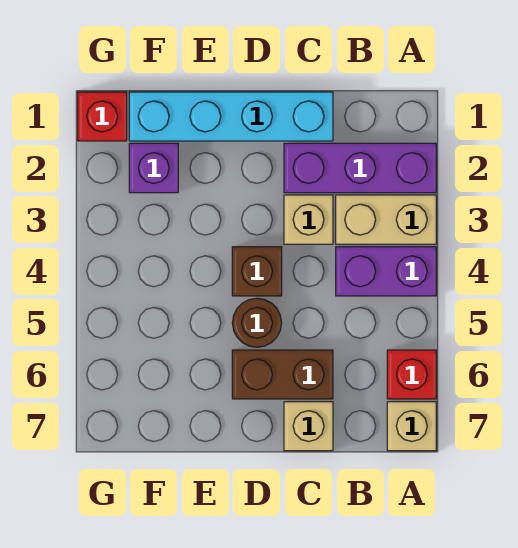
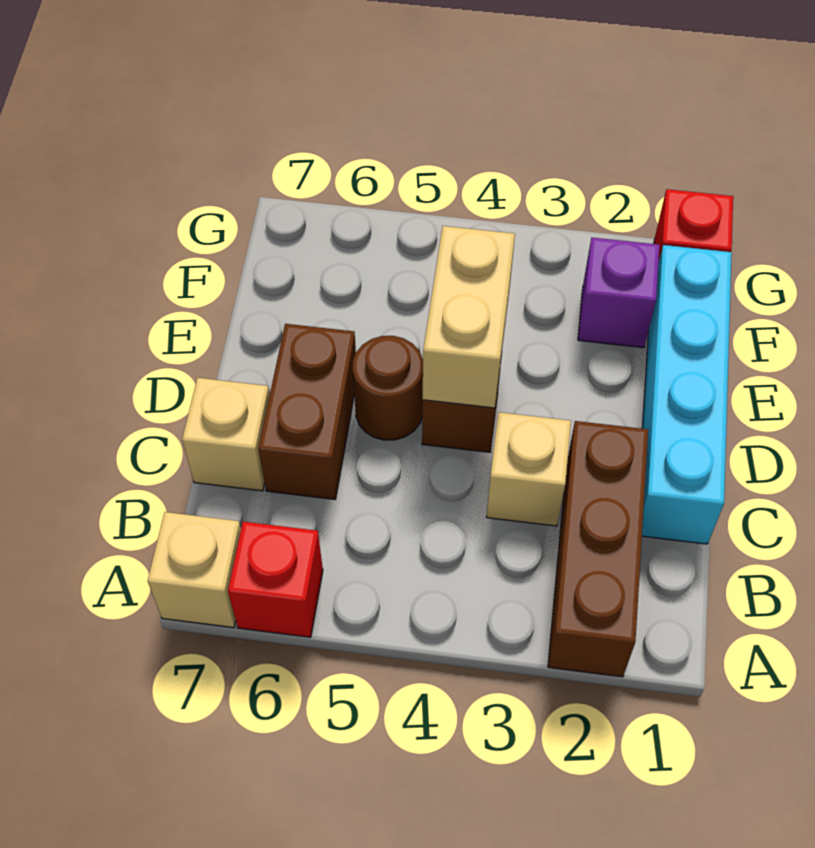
purple brick A2:C2 level 1 -> brown brick A2:C2 level 1
tan brick A3:B3 level 1 -> tan brick D4:E4 level 2
purple brick A4:B4 level 1 -> none

